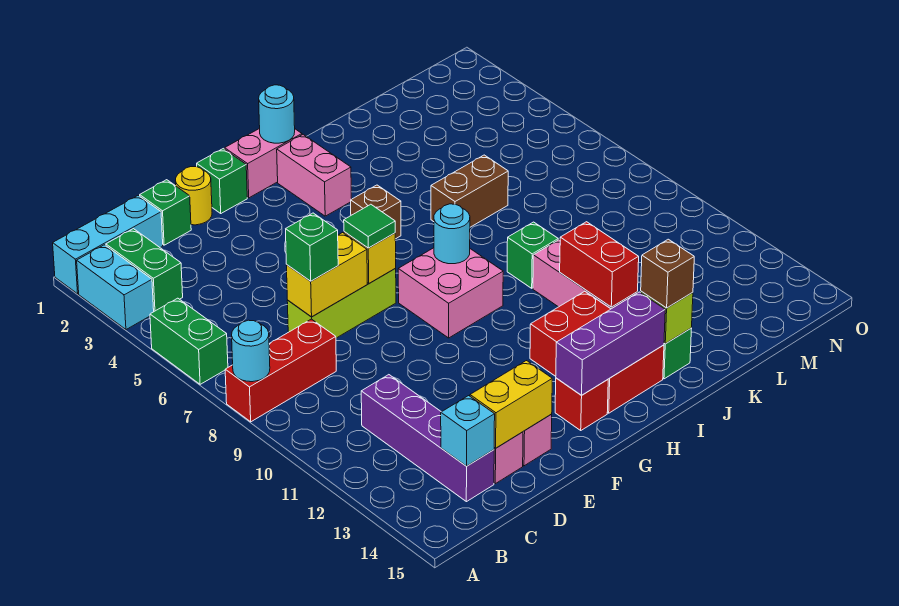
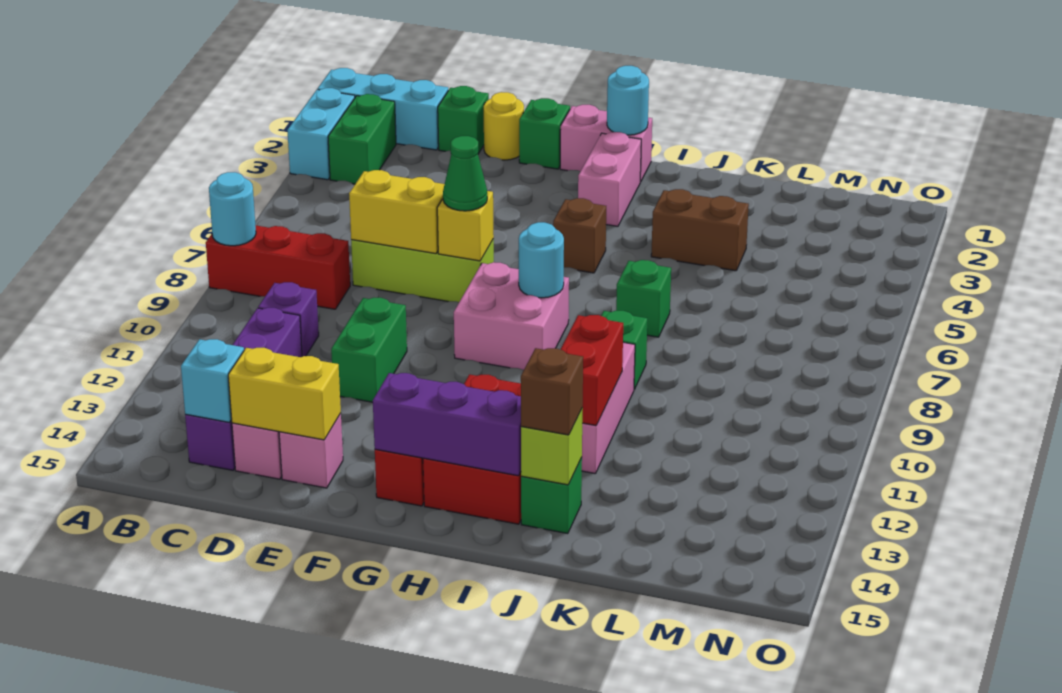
green brick A5:A6 level 1 -> green brick E10:E11 level 1
none -> purple brick C10 level 1
green brick D7 level 3 -> green brick J7 level 1
green tile F7 level 3 -> green cone F7 level 3
brown brick J6:K6 level 1 -> brown brick J4:K4 level 1

